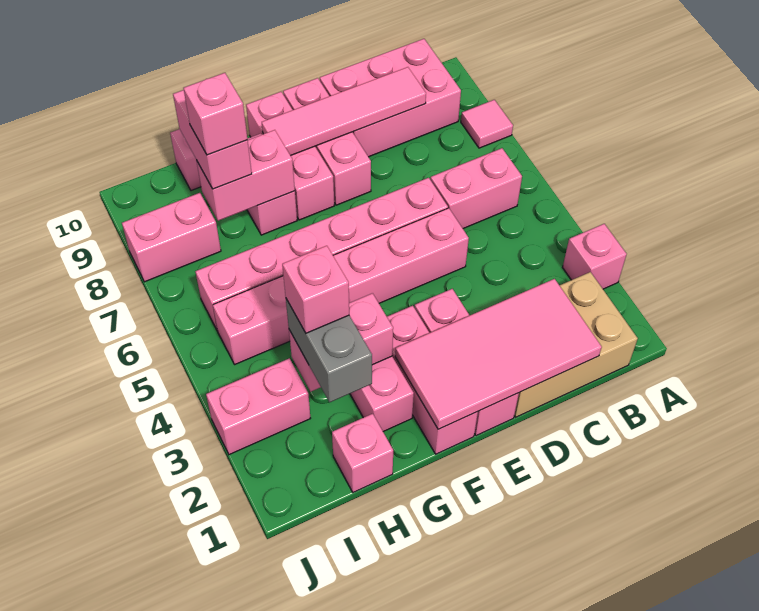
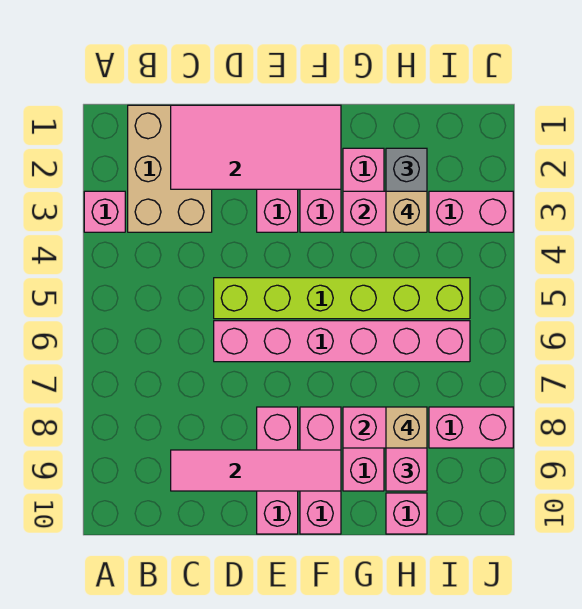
pink tile A8 level 1 -> none
tan brick B1:D2 level 1 -> tan brick B1:C3 level 1
pink brick B6:C6 level 1 -> none
pink brick B9:D10 level 1 -> none
pink brick D5:I5 level 1 -> lime brick D5:I5 level 1
pink brick H1 level 1 -> none
pink brick H3 level 4 -> tan brick H3 level 4
pink brick H8 level 4 -> tan brick H8 level 4

